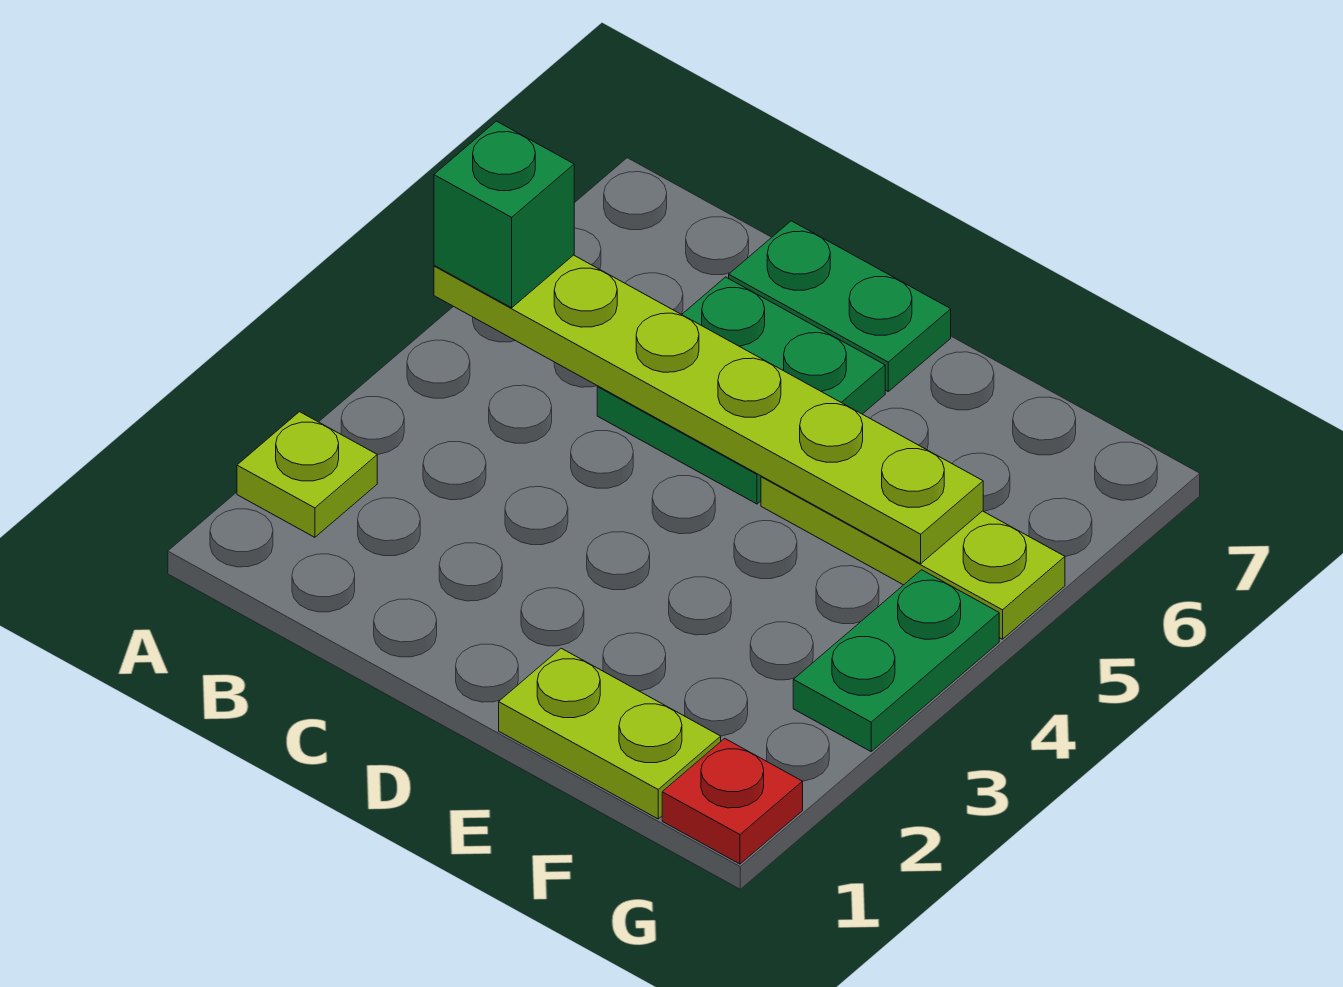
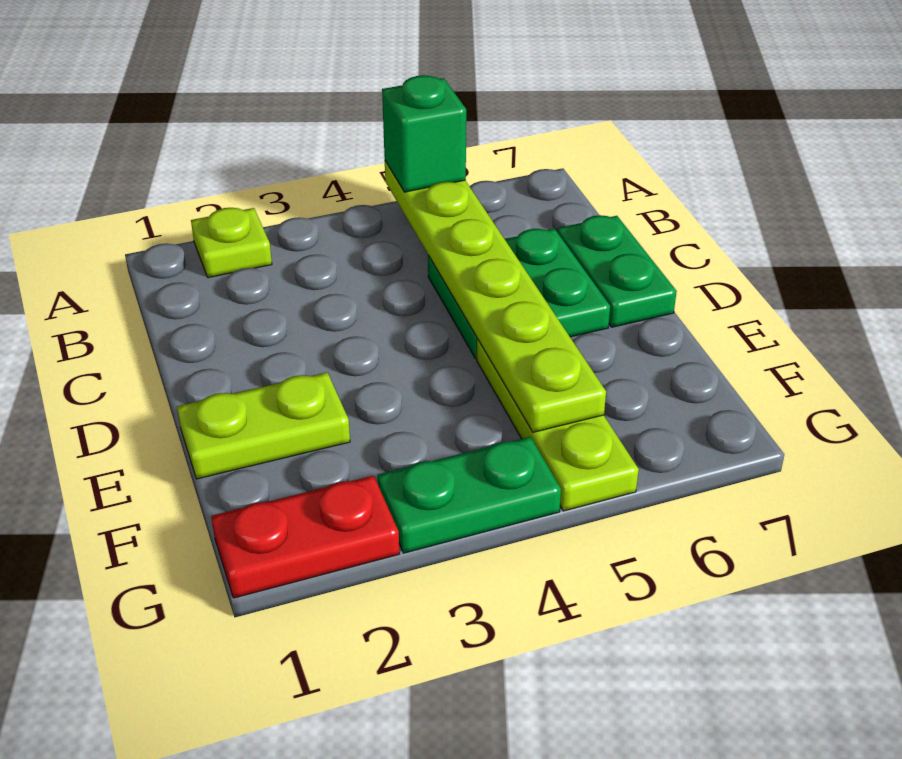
lime plate E1:F1 level 1 -> lime plate E1:E2 level 1
red plate G1 level 1 -> red plate G1:G2 level 1

